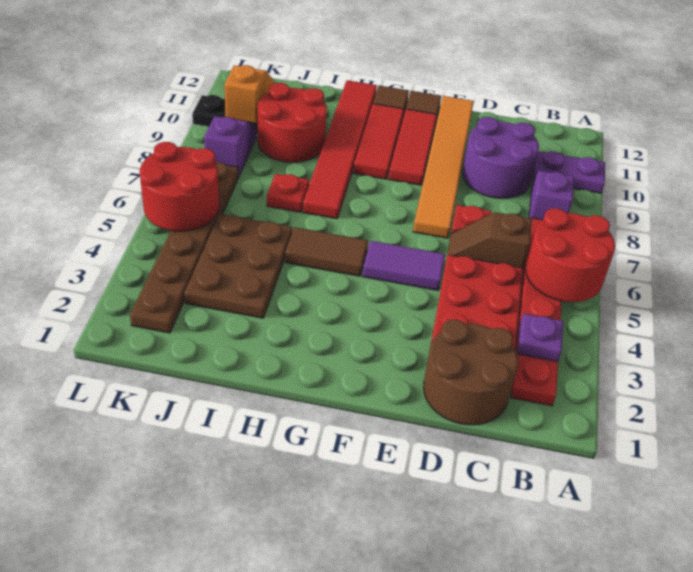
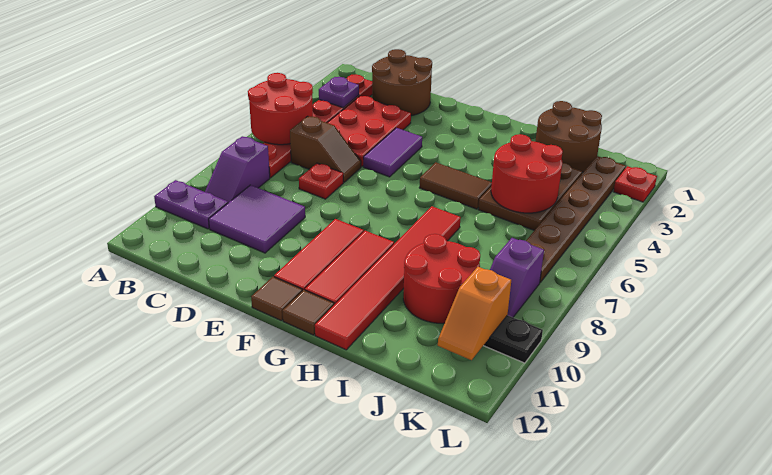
purple round brick C9:D10 level 1 -> purple tile C9:D10 level 1
purple tile E5:F5 level 1 -> purple tile E4:E5 level 1
orange tile E7:E12 level 1 -> none
none -> brown round brick I1:J2 level 1
red plate I7 level 1 -> red plate L2 level 1
red round brick K5:L6 level 2 -> red round brick I4:J5 level 2

